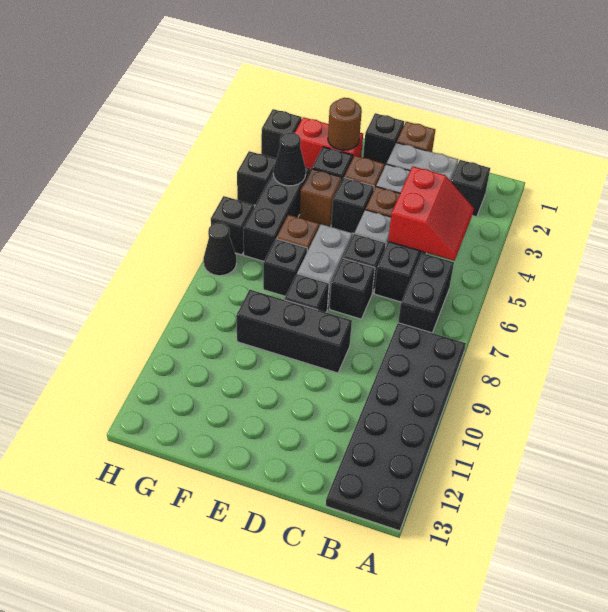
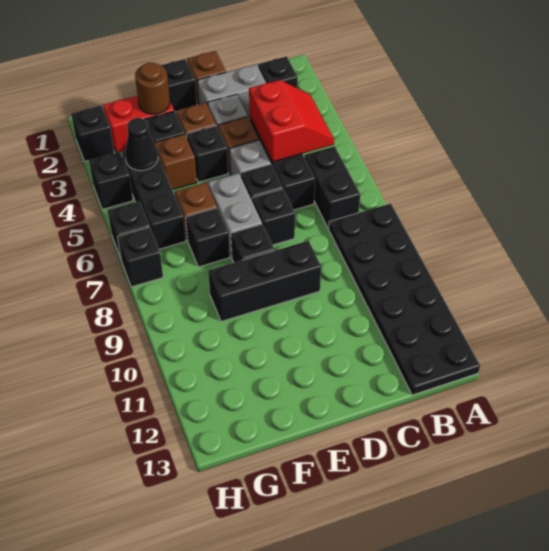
black cone H7 level 1 -> black brick H7 level 1

